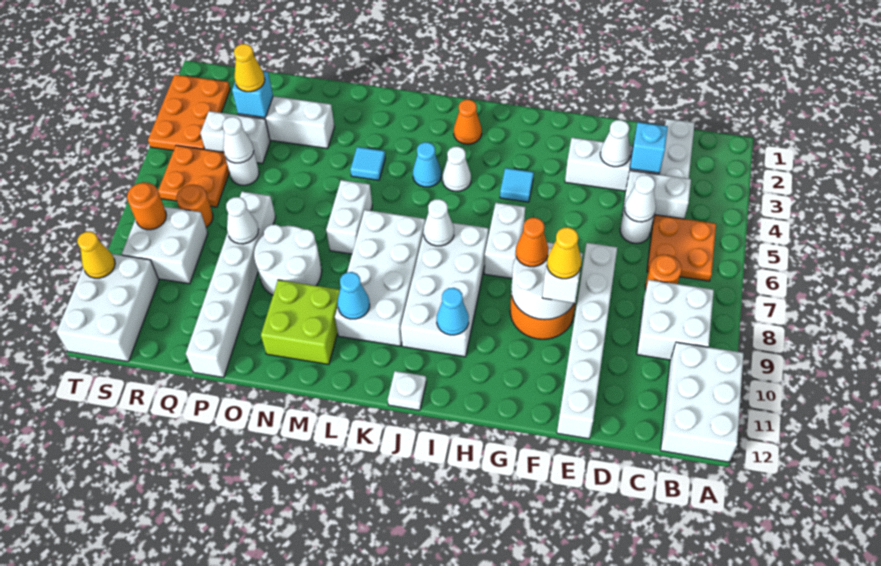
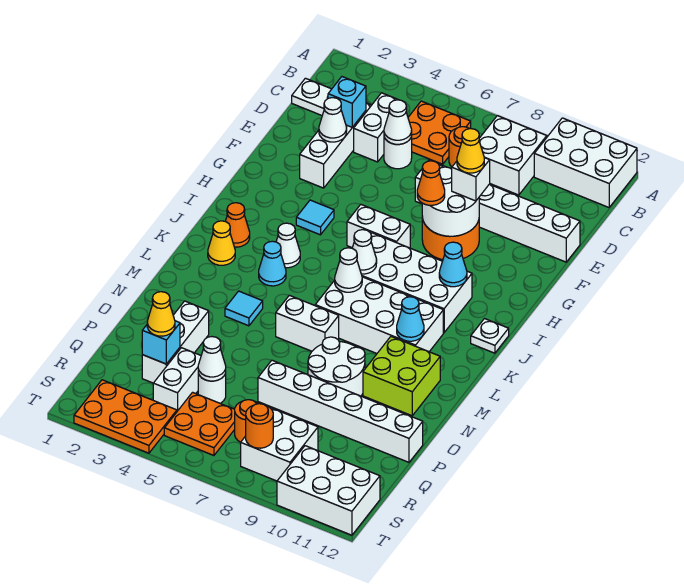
white cone P8 level 2 -> white cone K7 level 2
yellow cone T10 level 2 -> yellow cone K2 level 1

